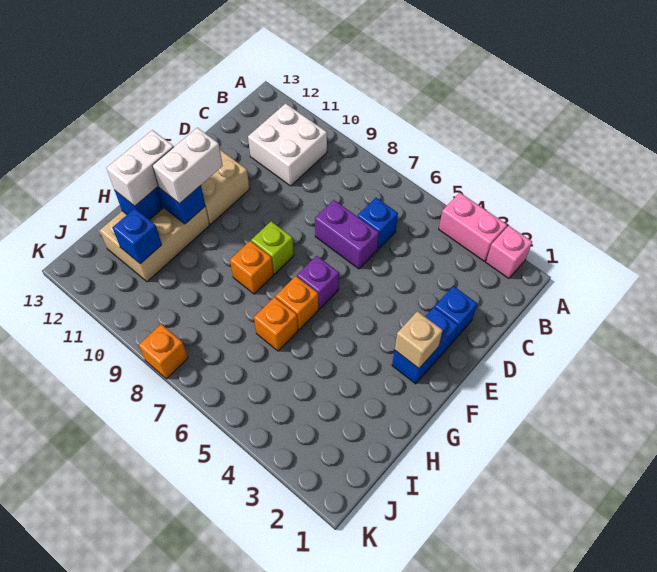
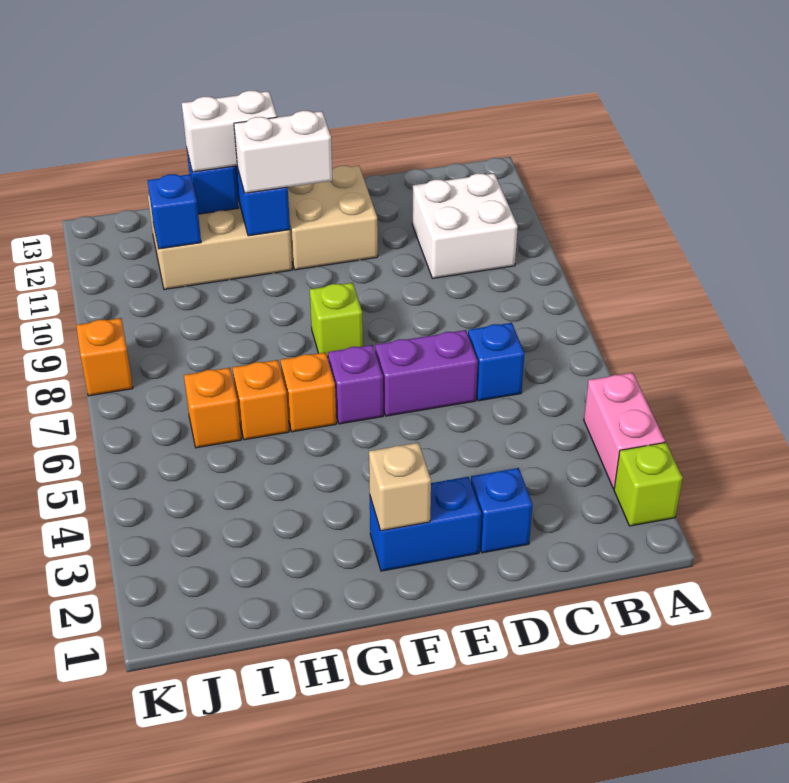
pink brick A2 level 1 -> lime brick A2 level 1
purple brick D6:D7 level 1 -> purple brick D6:E6 level 1
orange brick G8 level 1 -> orange brick I6 level 1

